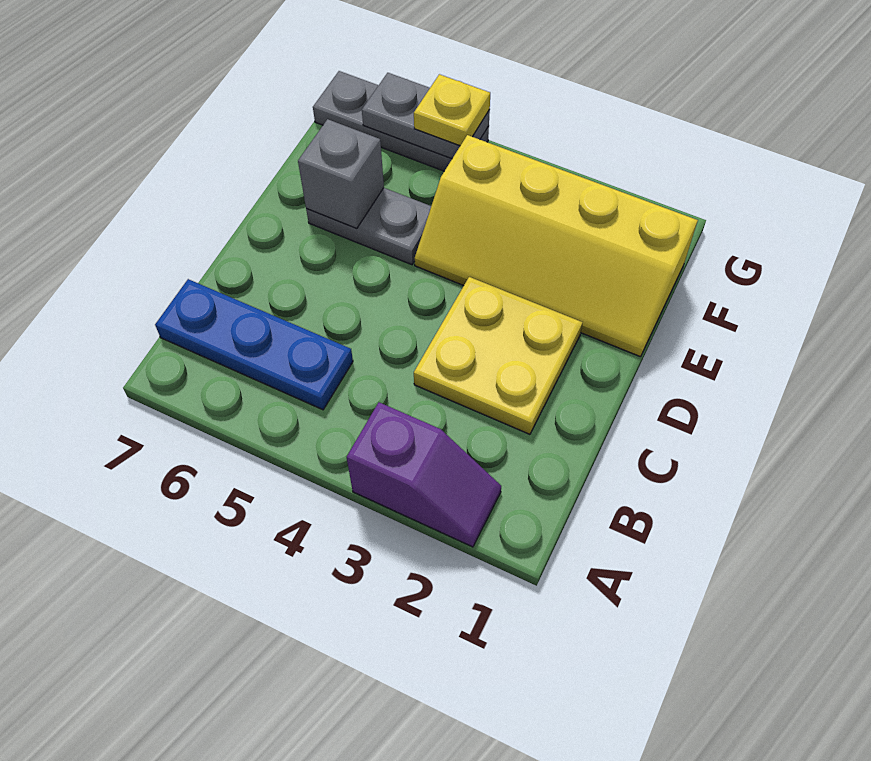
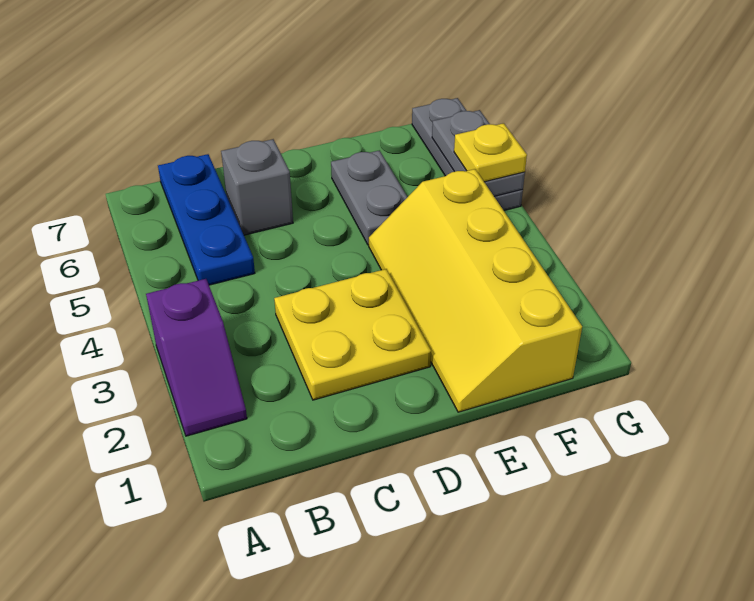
grey brick E6 level 2 -> grey brick C6 level 1

